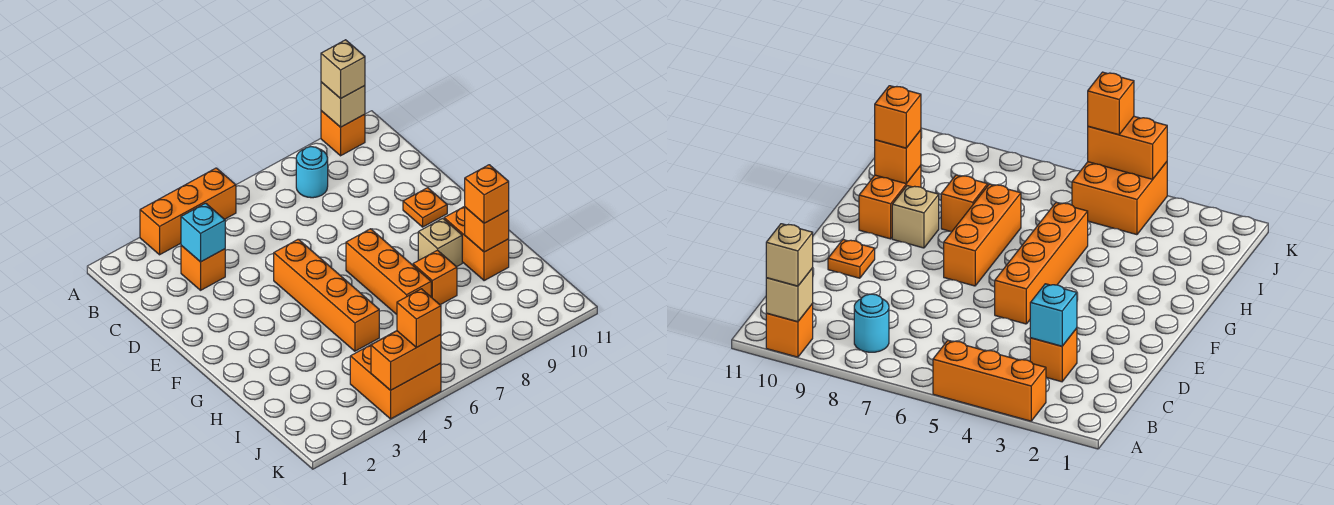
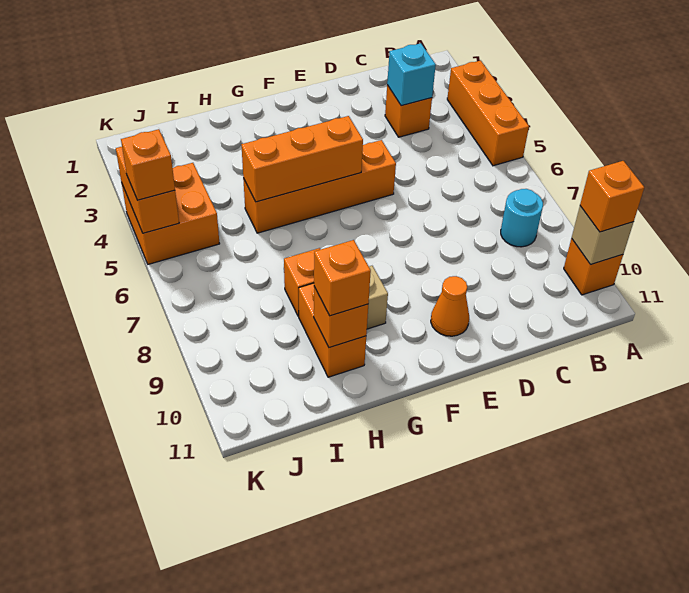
tan brick A10 level 3 -> orange brick A10 level 3
orange plate E10 level 1 -> orange cone E10 level 1
orange brick F7:H7 level 1 -> orange brick F5:H5 level 2
orange brick G10:H10 level 1 -> orange brick H9:H10 level 1

